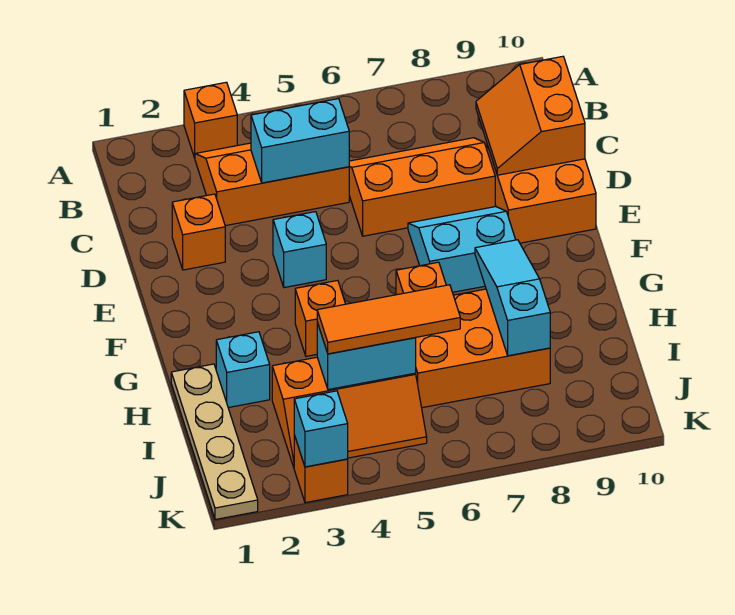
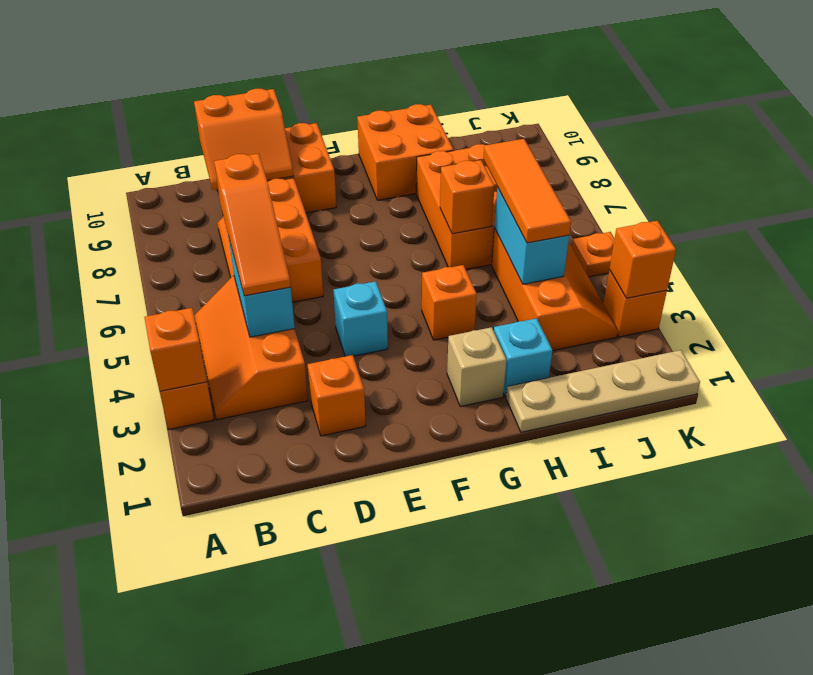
none -> orange brick A3 level 2
none -> orange slope C4:C6 level 3 top 6
cyan slope E7:F8 level 1 top F -> none
none -> tan brick G2 level 1
cyan slope G8:I8 level 2 top I -> none
none -> orange brick G9:H10 level 1
cyan brick K3 level 2 -> orange brick K3 level 2
none -> orange plate K5 level 1

